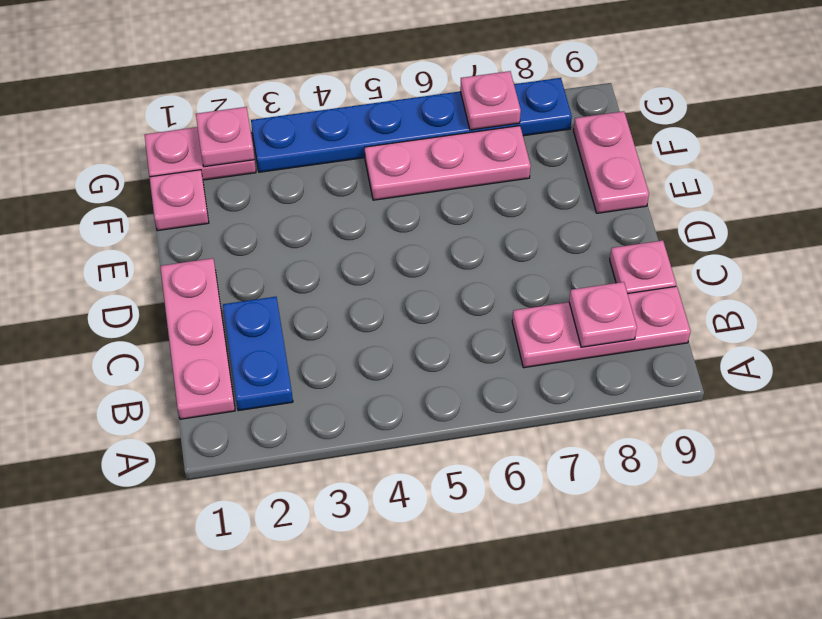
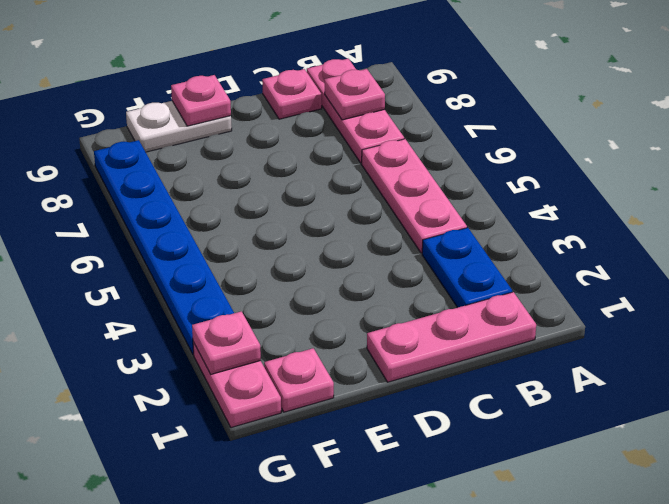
blue plate B2:C2 level 1 -> blue plate B2:B3 level 1
pink plate E9:F9 level 1 -> white plate E9:F9 level 1
pink plate F5:F7 level 1 -> pink plate B4:B6 level 1
pink plate G7 level 2 -> pink plate E9 level 2

